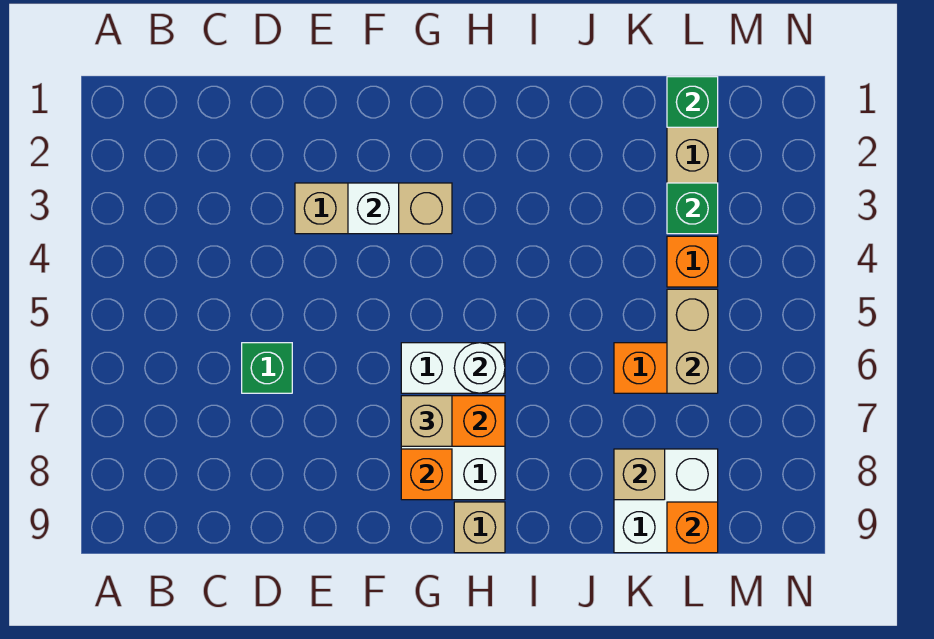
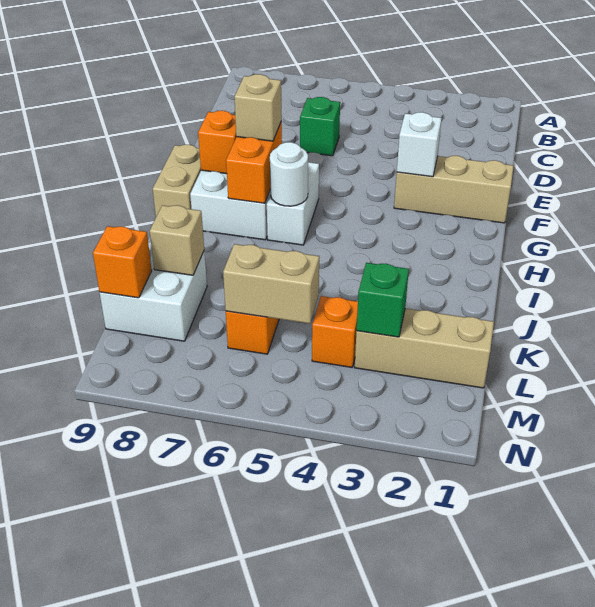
tan brick E3:G3 level 1 -> tan brick F1:F3 level 1
tan brick H9 level 1 -> tan brick G9:H9 level 1
green brick L1 level 2 -> none

